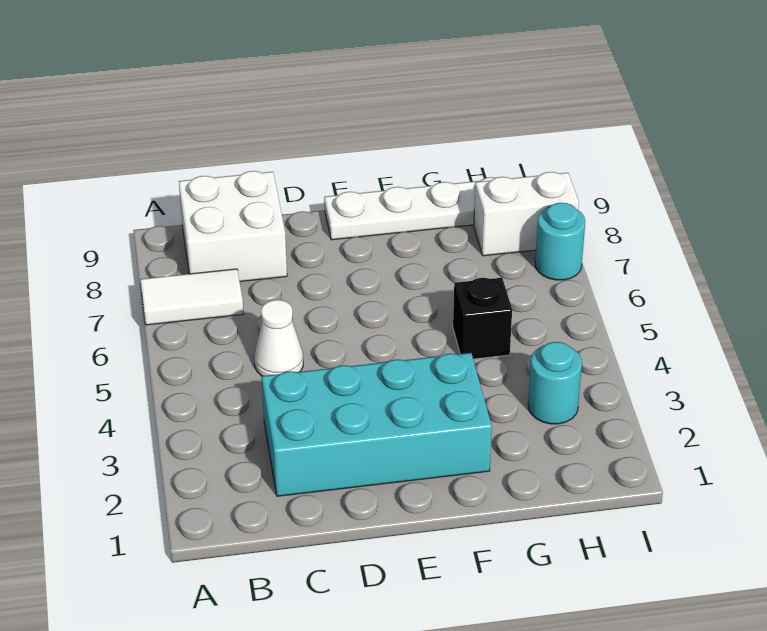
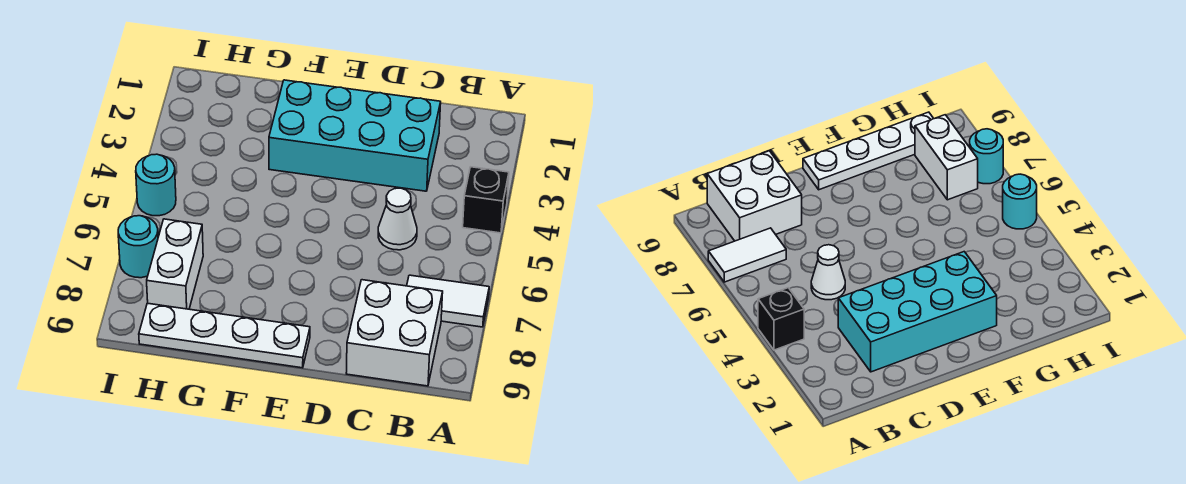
black brick G5 level 1 -> black brick A4 level 1
cyan round brick H3 level 1 -> cyan round brick I5 level 1
white brick H8:I8 level 1 -> white brick H7:H8 level 1

